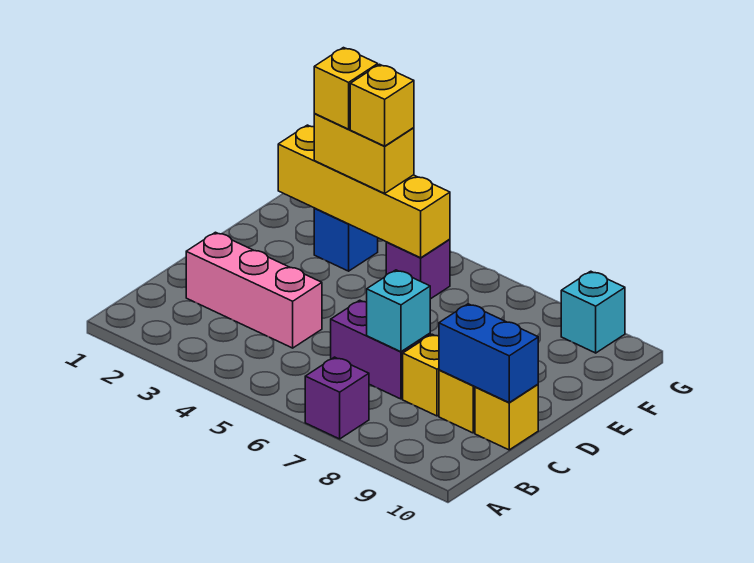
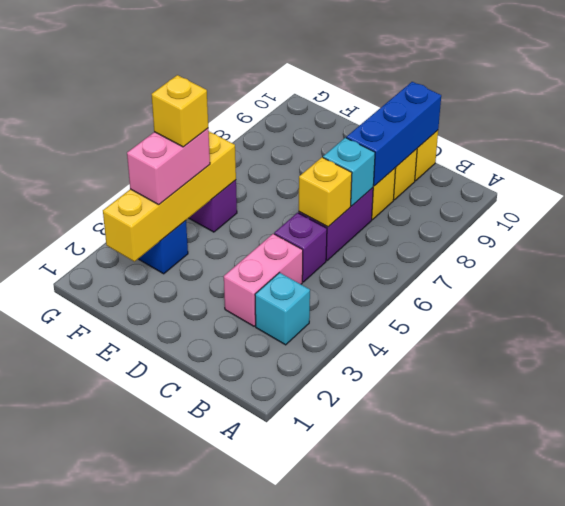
purple brick A7 level 1 -> purple brick C5 level 1
pink brick C2:C4 level 1 -> pink brick C3:C4 level 1
blue brick C9:C10 level 2 -> blue brick C8:C10 level 2
yellow brick F3:F4 level 3 -> pink brick F3:F4 level 3
yellow brick F3 level 4 -> yellow brick C6 level 2
cyan brick G9 level 1 -> cyan brick B3 level 1

